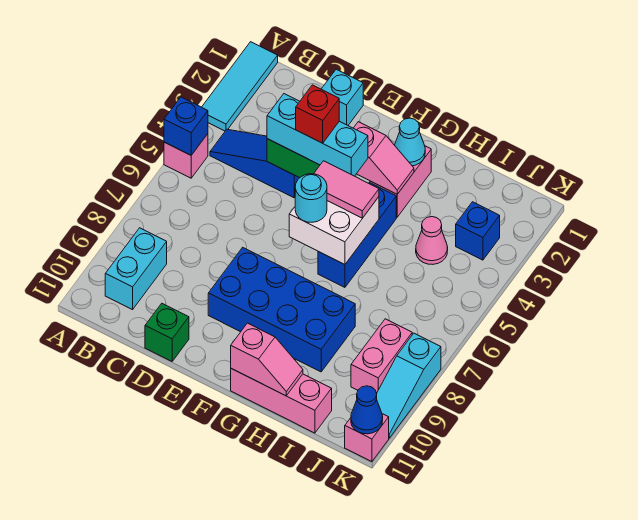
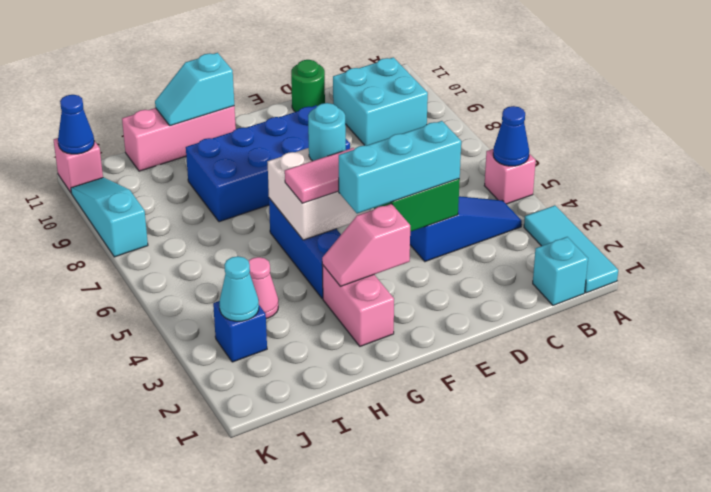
blue brick A5 level 2 -> blue cone A5 level 2
cyan brick B9:B10 level 1 -> cyan brick B9:C10 level 1
cyan brick D1 level 1 -> cyan brick B1 level 1
green brick D11 level 1 -> green round brick D11 level 1
red brick E4 level 4 -> none
cyan cone G2 level 2 -> cyan cone J3 level 2
pink slope G11:H11 level 2 top G -> cyan slope G11:H11 level 2 top G
pink brick J8:J9 level 1 -> none

